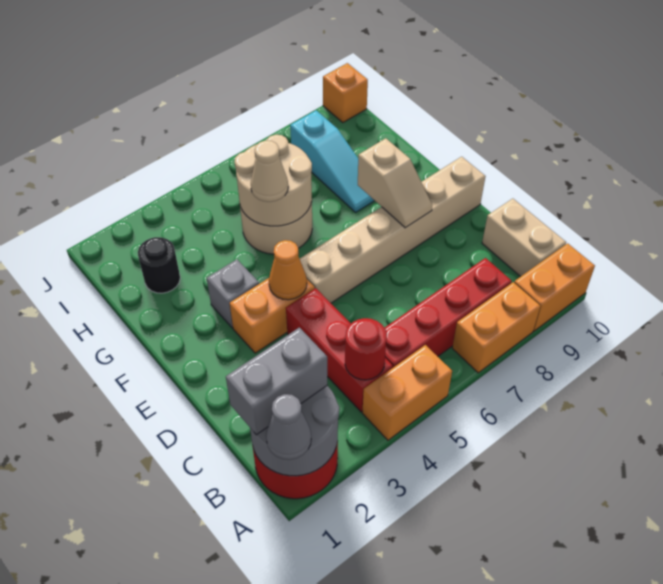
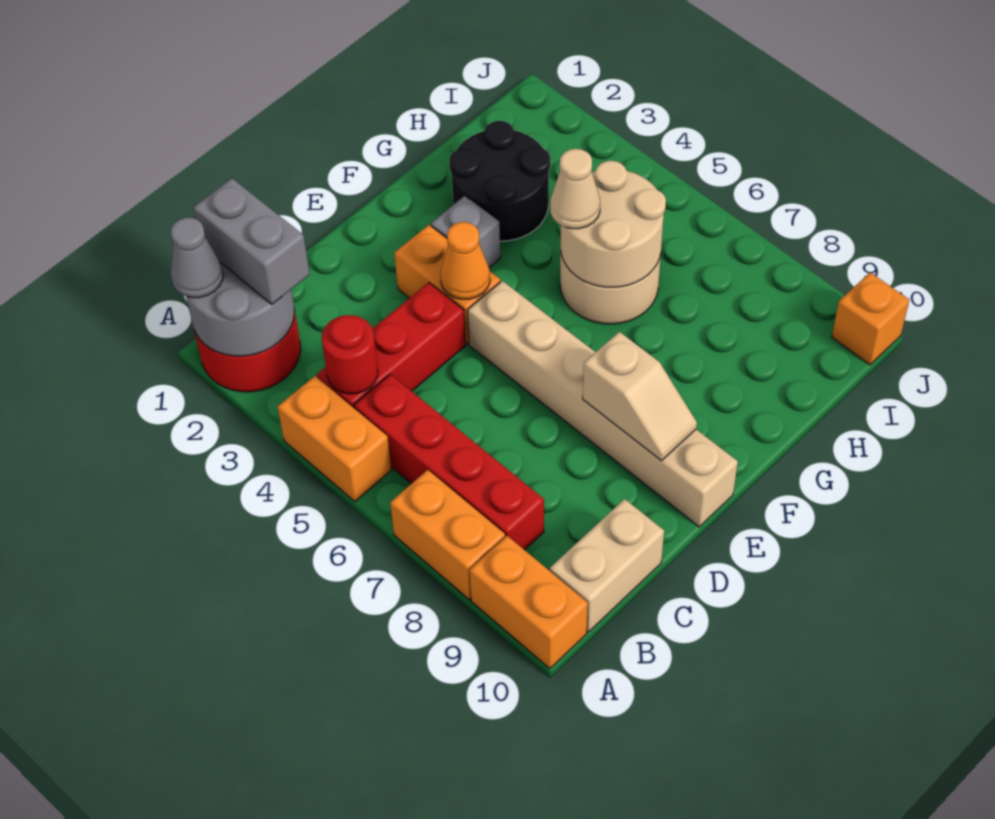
tan slope E8:F8 level 2 top F -> tan slope E8:E9 level 2 top 8
cyan slope G8:I8 level 1 top I -> none
black round brick H2 level 1 -> black round brick G2:H3 level 1

